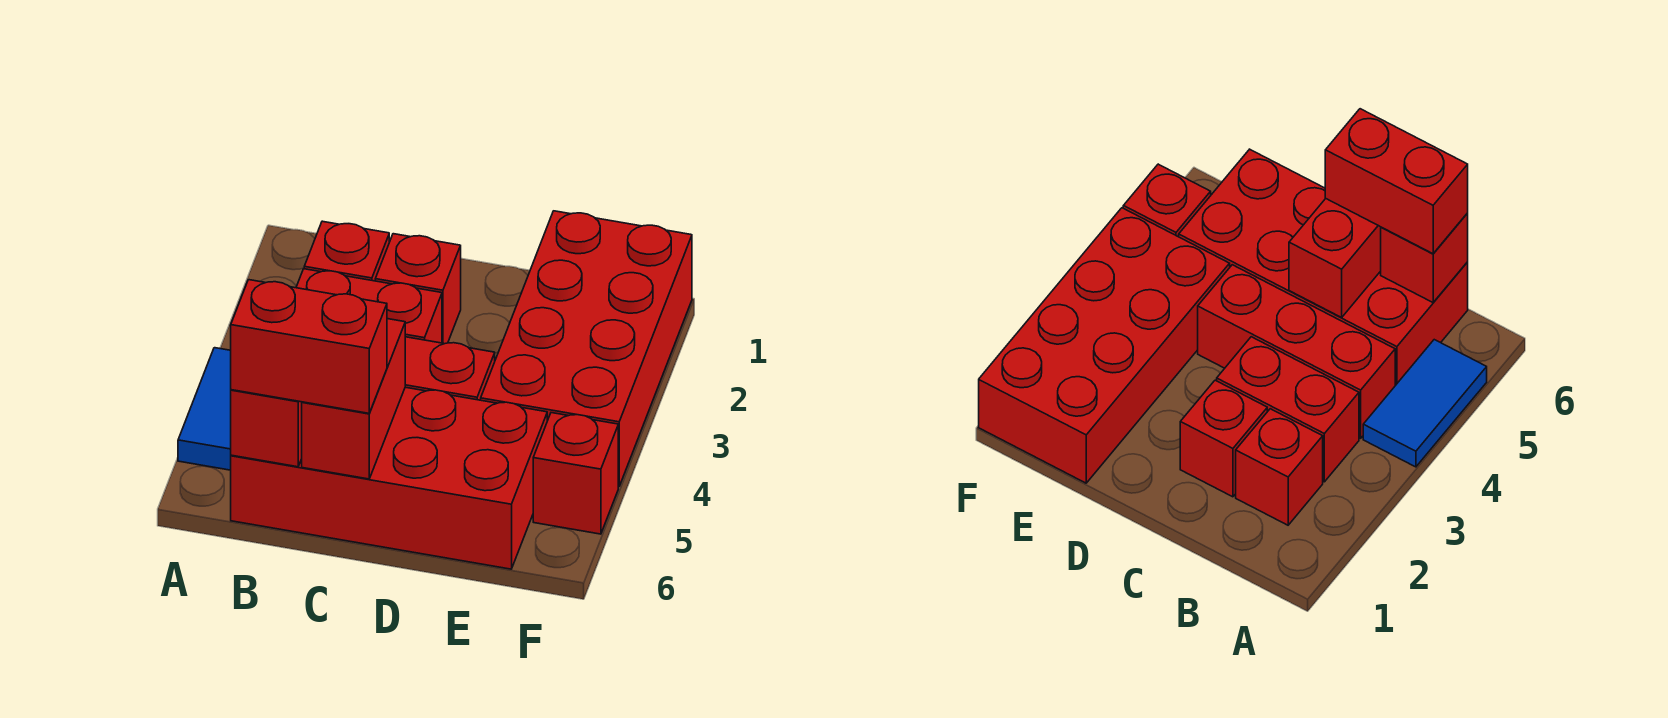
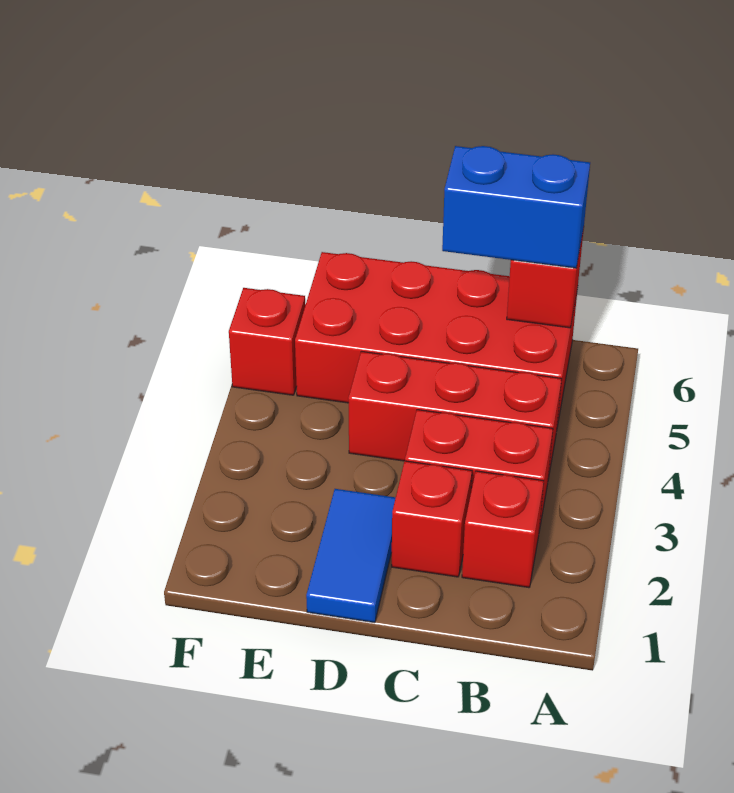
blue tile A4:A5 level 1 -> blue tile D1:D2 level 1
red brick B6:C6 level 3 -> blue brick B6:C6 level 3
red brick C5:C6 level 2 -> none
red brick E1:F4 level 1 -> none

